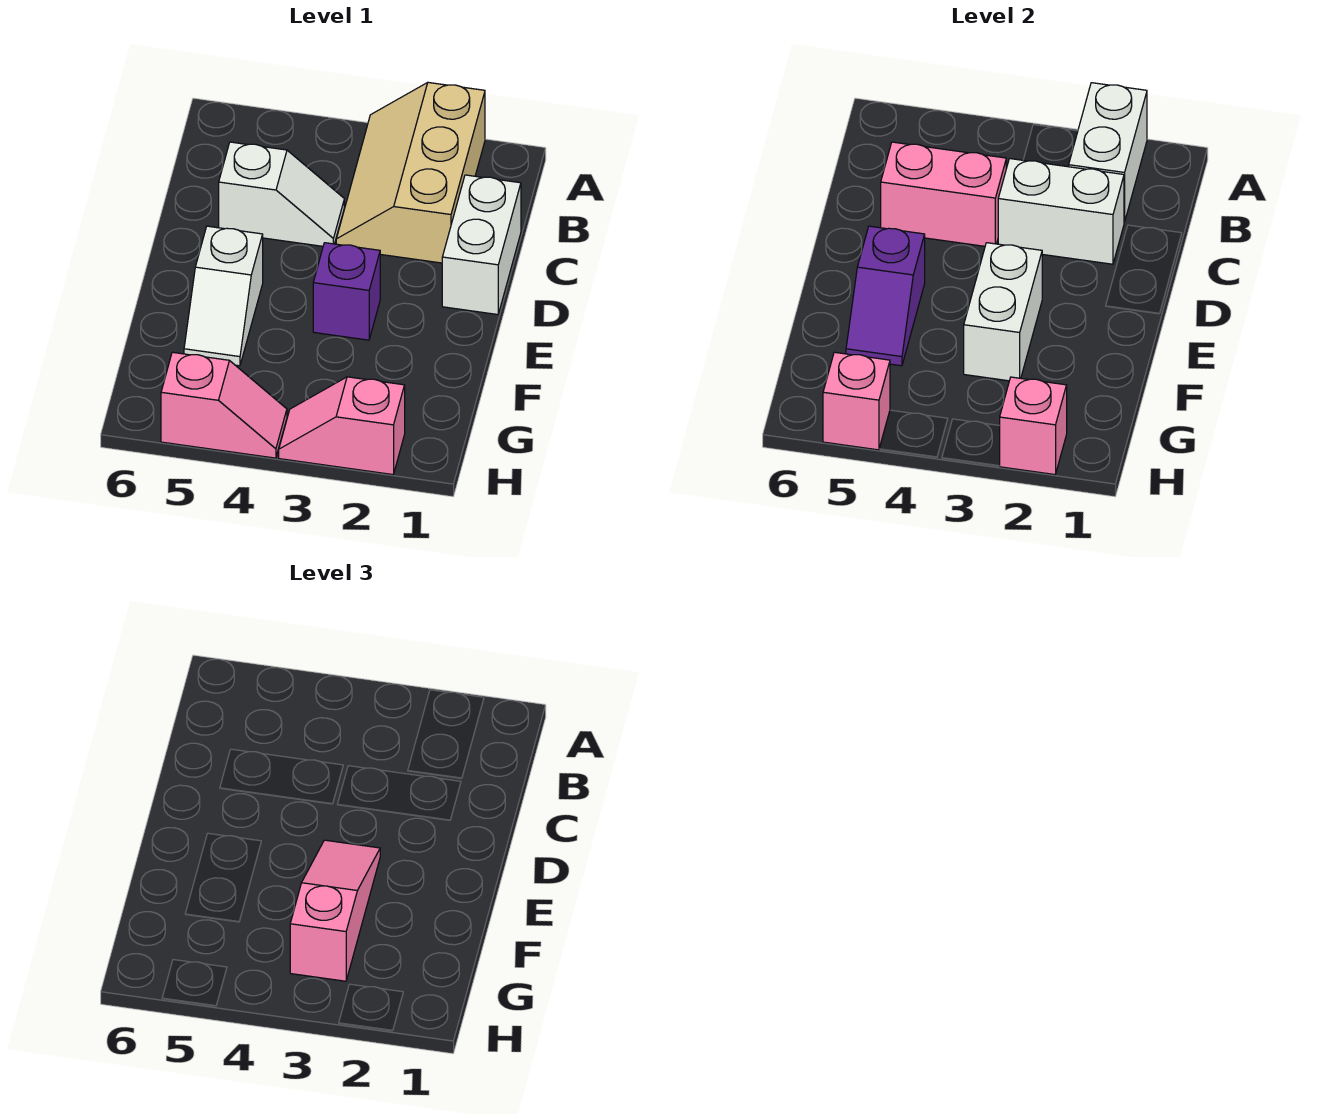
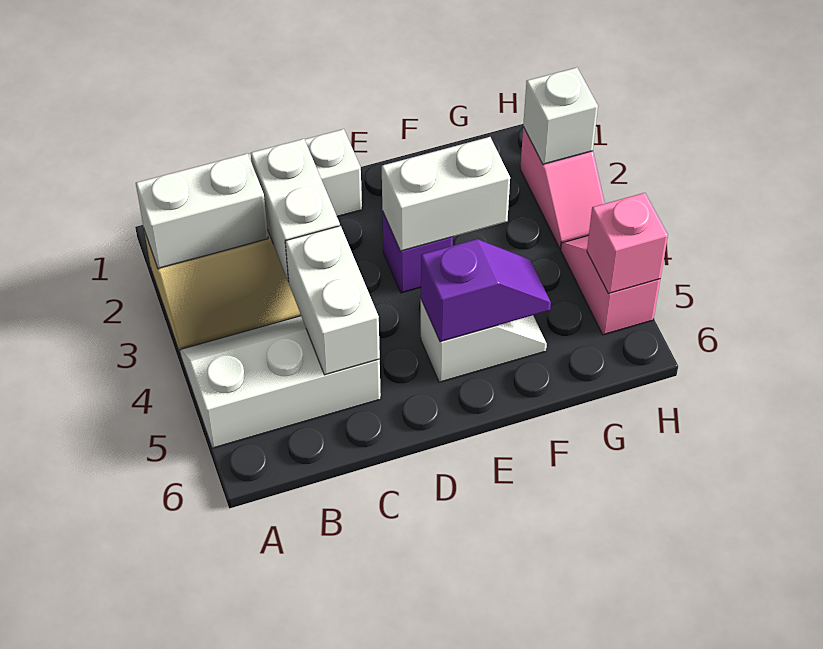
white slope C4:C5 level 1 top 5 -> white slope A4:C5 level 1 top 5
pink brick C4:C5 level 2 -> white brick C4:C5 level 2
pink slope E3:G3 level 3 top G -> none
pink brick H2 level 2 -> white brick H2 level 2

